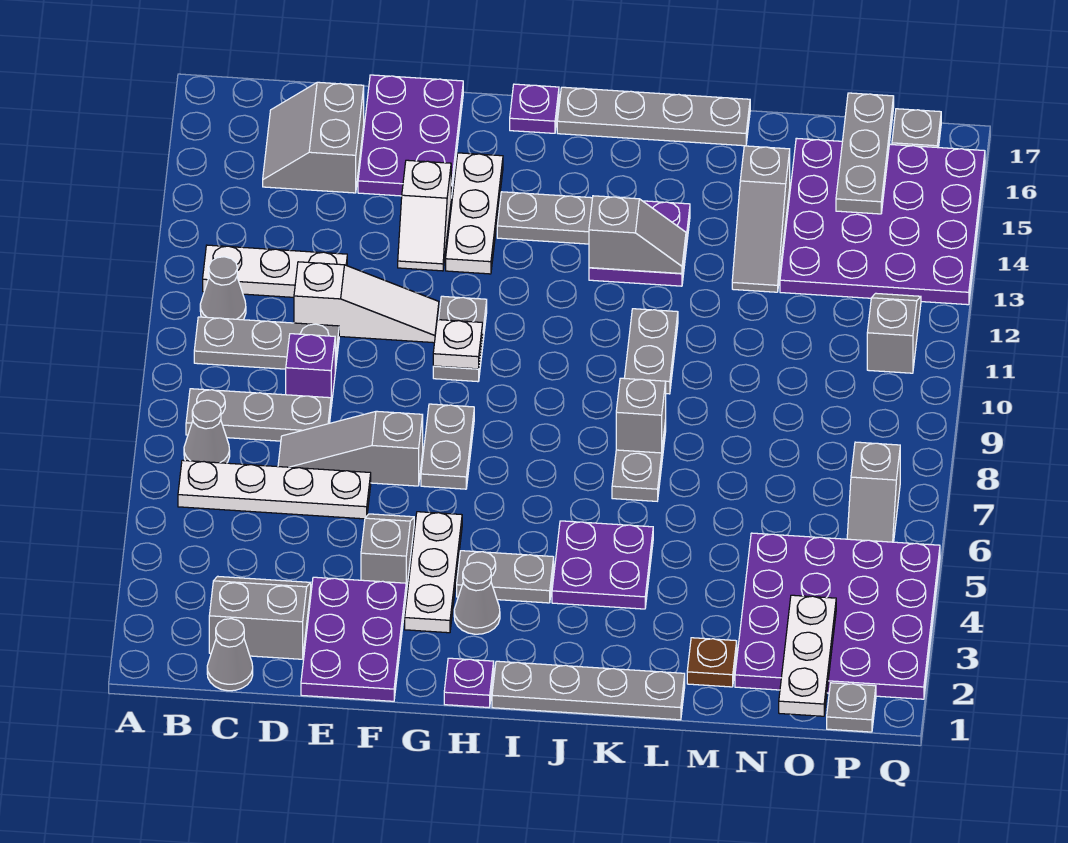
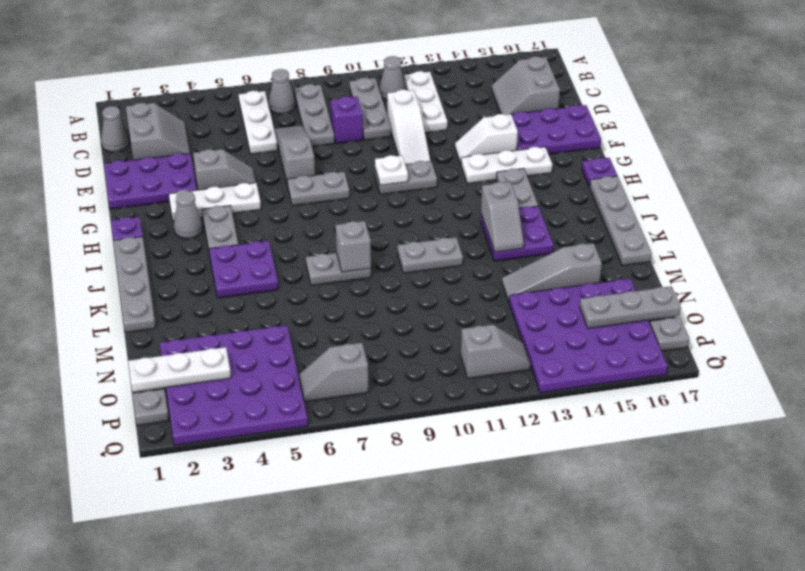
white plate B6:E6 level 1 -> white plate B6:D6 level 1
grey slope C15:D16 level 1 top D -> grey slope C15:D16 level 1 top 16
brown plate M2 level 1 -> none

